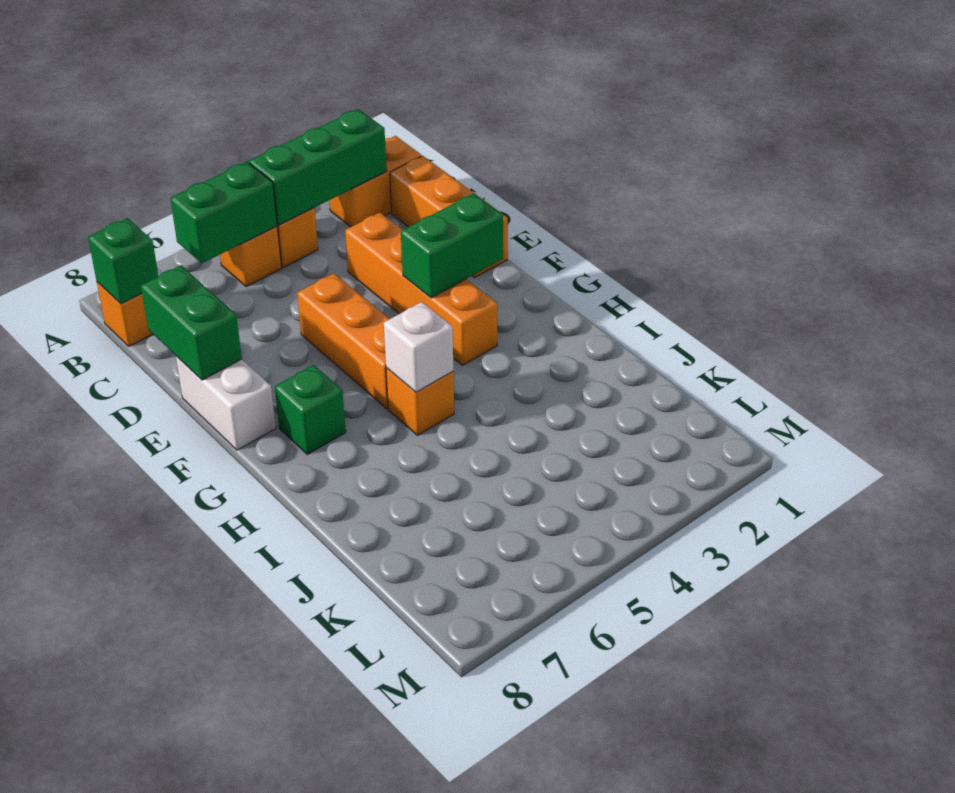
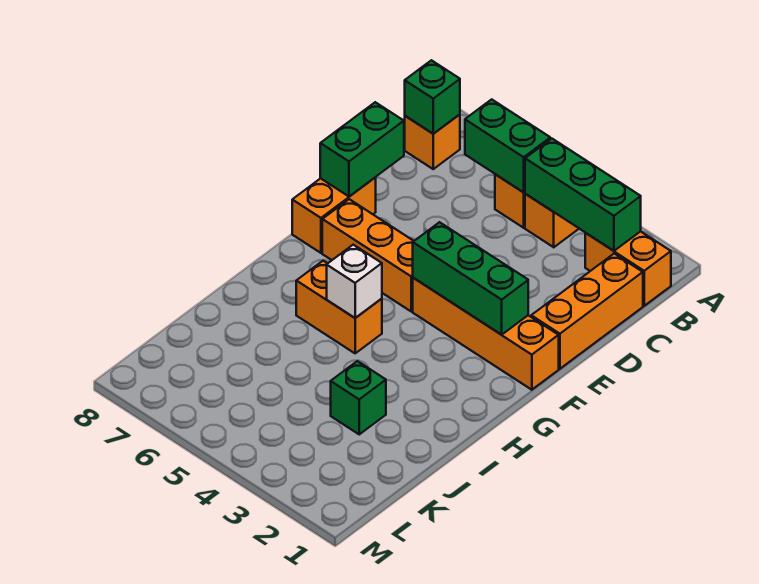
orange brick D3:G3 level 1 -> orange brick F1:F4 level 1
orange brick E5:G5 level 1 -> orange brick F5:F7 level 1
white brick E8:F8 level 1 -> orange brick E8:F8 level 1
green brick F2:F3 level 2 -> green brick F2:F4 level 2
green brick G7 level 1 -> green brick J3 level 1
orange brick H5 level 1 -> orange brick H5:H6 level 1

